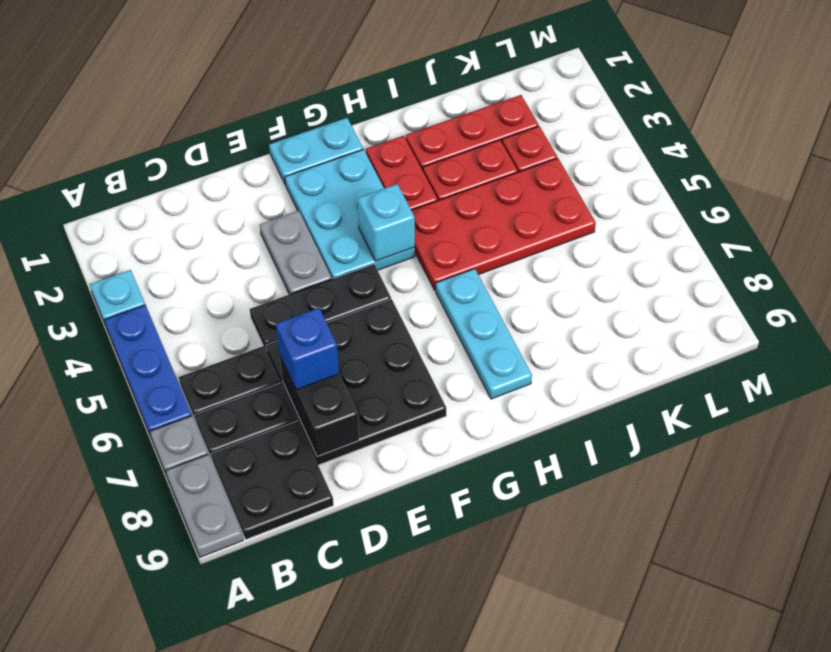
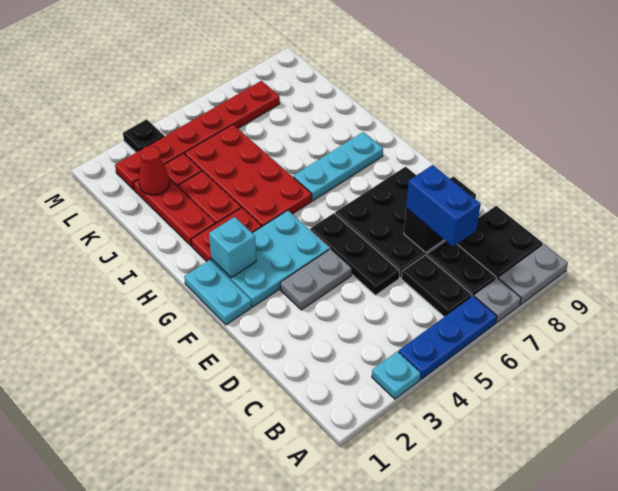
blue brick D7 level 3 -> blue brick C7:D7 level 3
cyan brick G4 level 2 -> cyan brick G2 level 2
none -> red cone K2 level 2
none -> red plate L2:L7 level 1
none -> black plate M3 level 1

